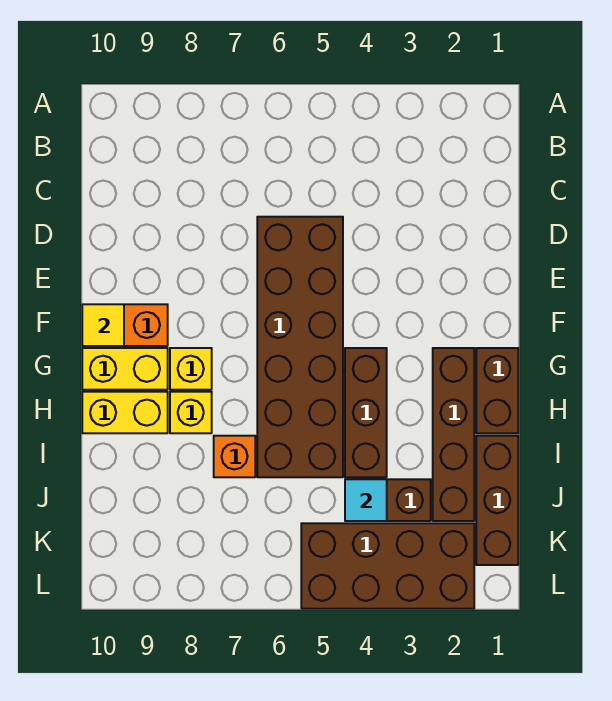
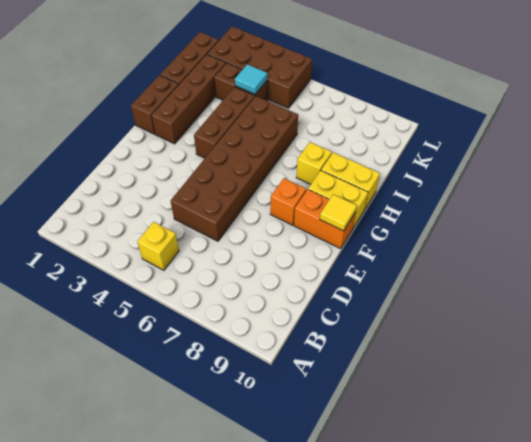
yellow brick G8 level 1 -> yellow brick B5 level 1
orange brick I7 level 1 -> orange brick F8 level 1

